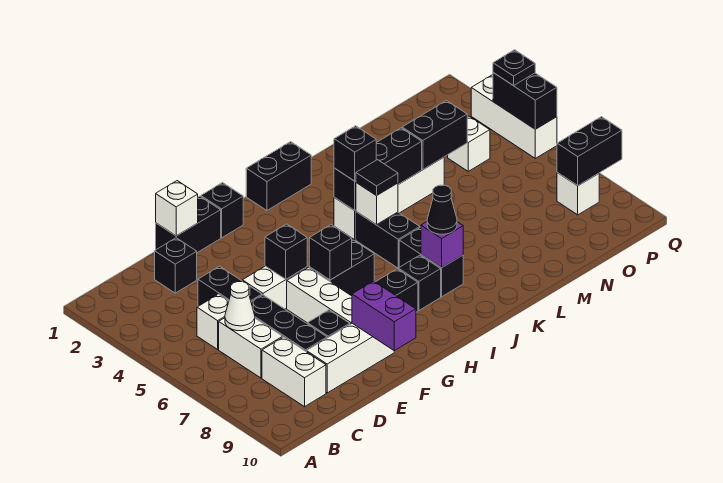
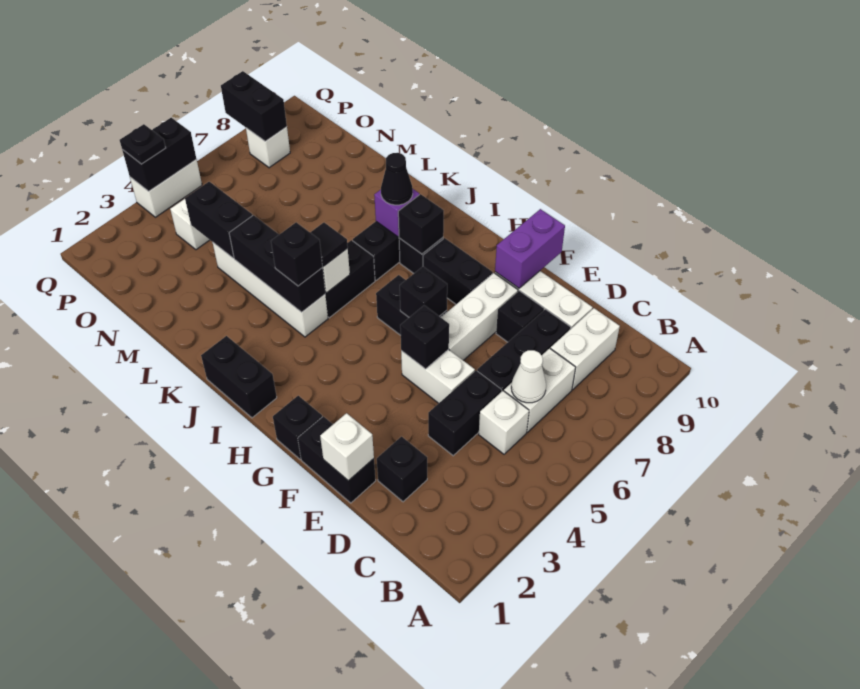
none -> black brick I8 level 2
white brick Q3:Q5 level 1 -> white brick Q4:Q5 level 1

